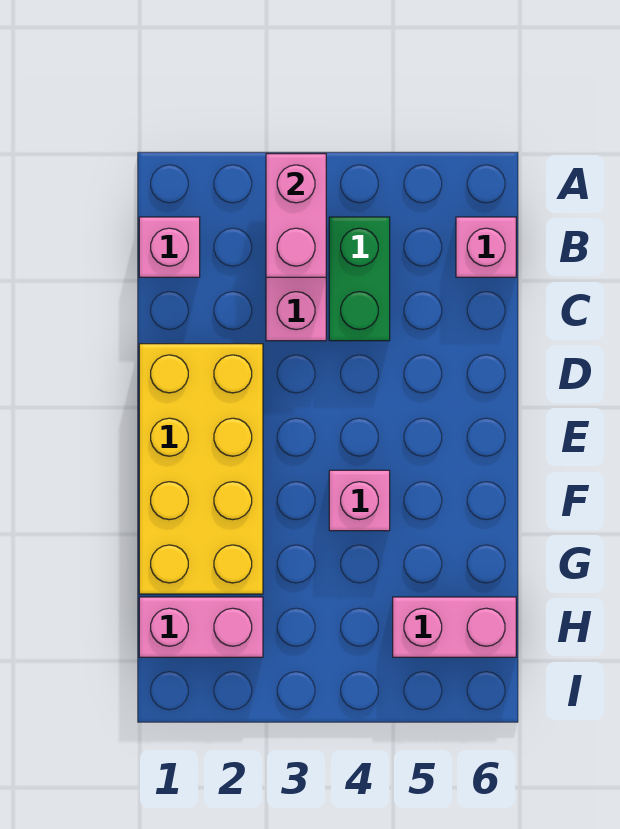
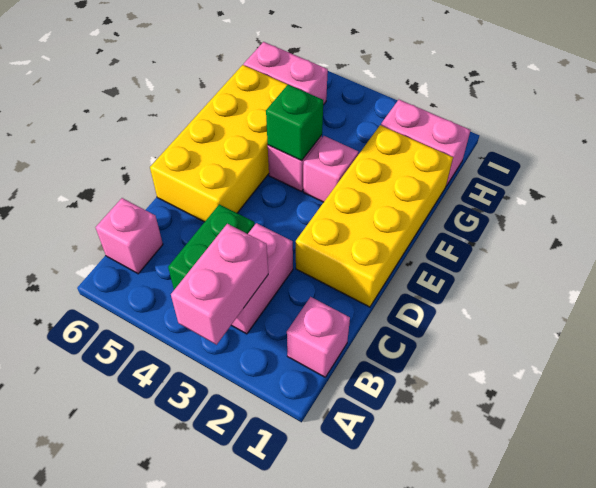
none -> yellow brick D5:G6 level 1
none -> pink brick F3 level 1
none -> green brick F4 level 2

